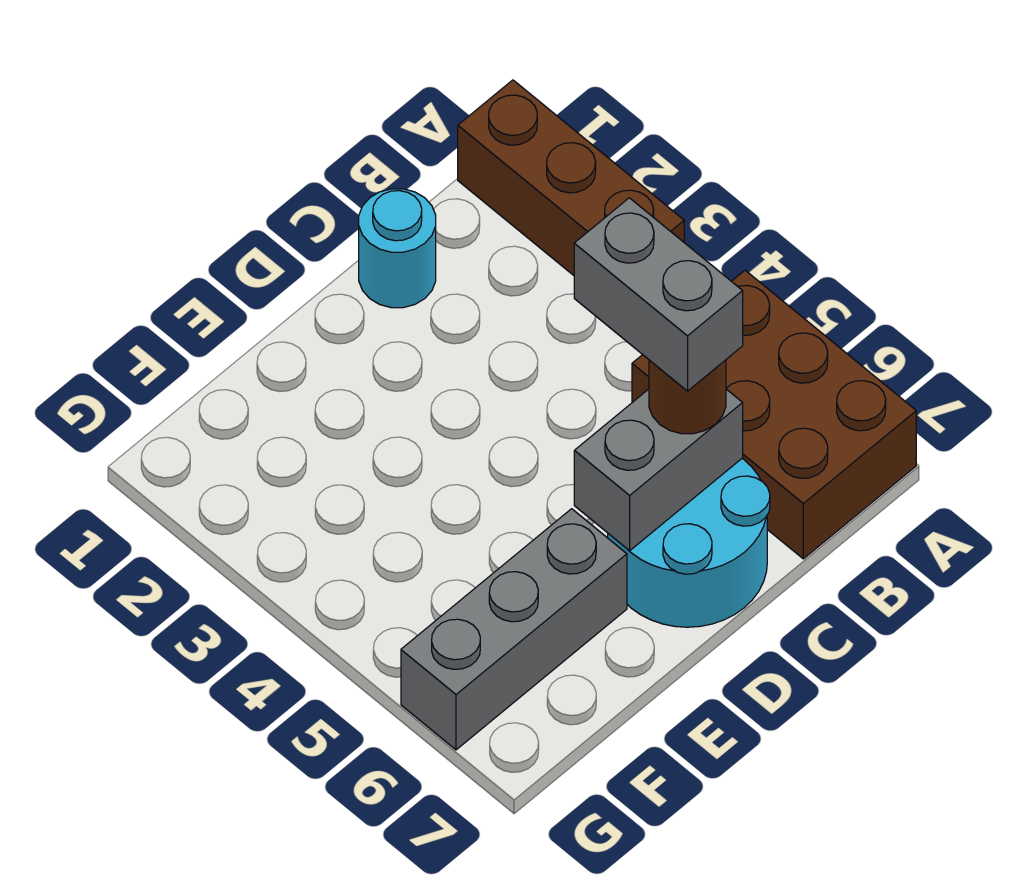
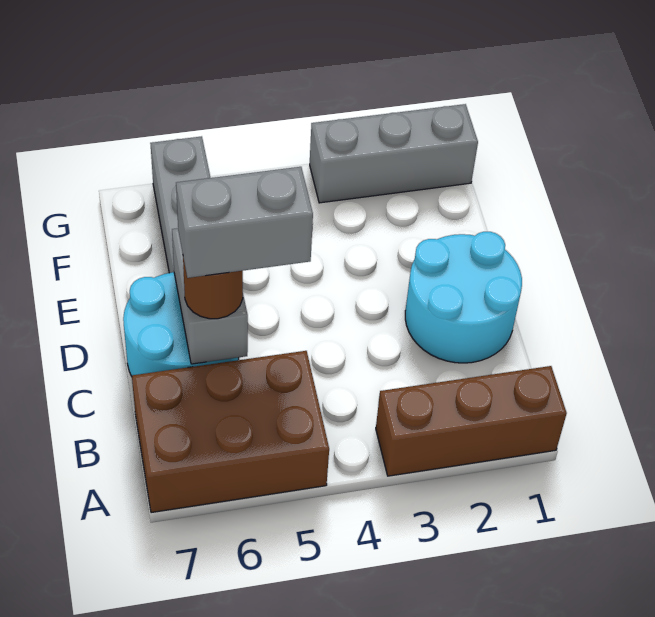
cyan round brick C1 level 1 -> cyan round brick C1:D2 level 1
none -> grey brick G1:G3 level 1

